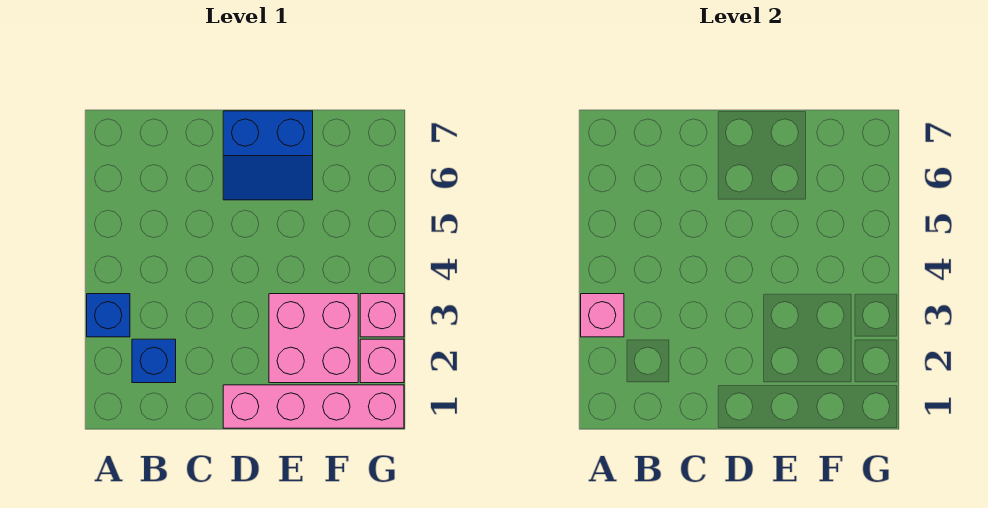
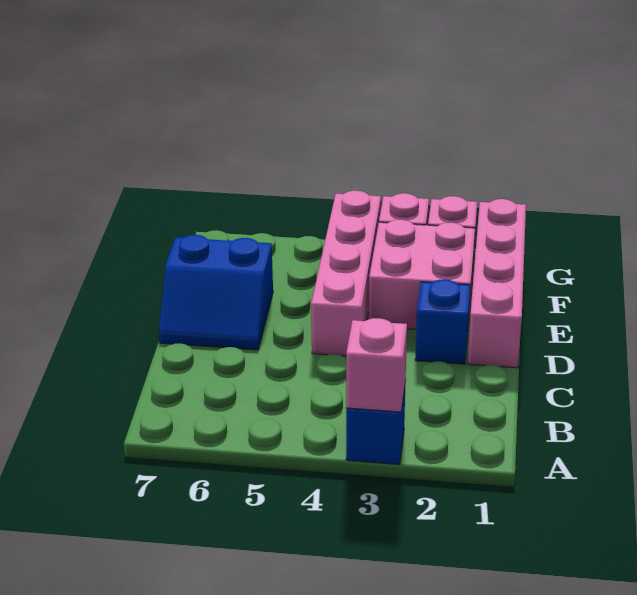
blue brick B2 level 1 -> blue brick D2 level 1
none -> pink brick D4:G4 level 1
blue slope D6:E7 level 1 top 7 -> blue slope D6:E7 level 1 top E

